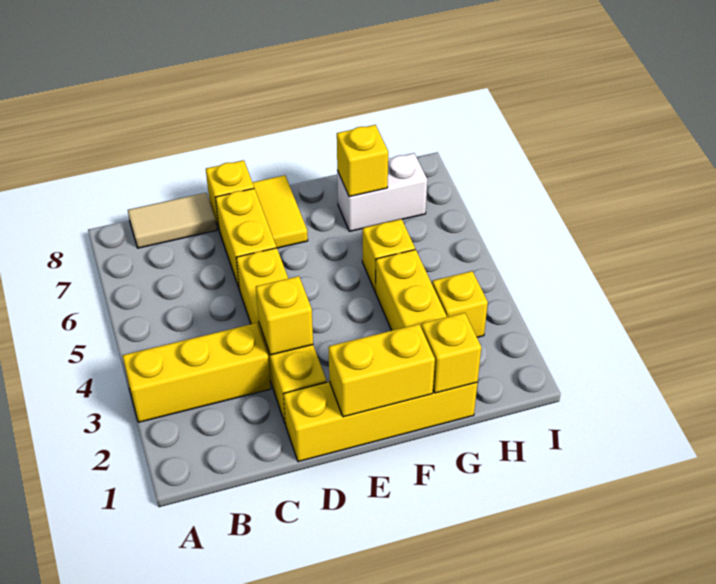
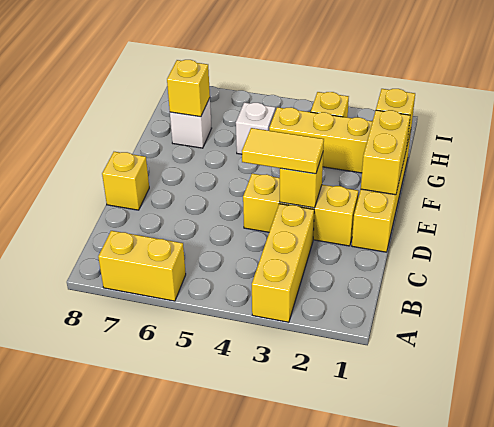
tan tile B8:C8 level 1 -> none
yellow brick D2:D5 level 1 -> yellow brick D2:D4 level 1
yellow brick D6:D7 level 1 -> yellow brick A6:A7 level 1
yellow tile E7:E8 level 1 -> yellow tile D3:D4 level 3
yellow brick G5 level 1 -> white brick G5 level 1
white brick G7:H7 level 1 -> white brick G7 level 1

